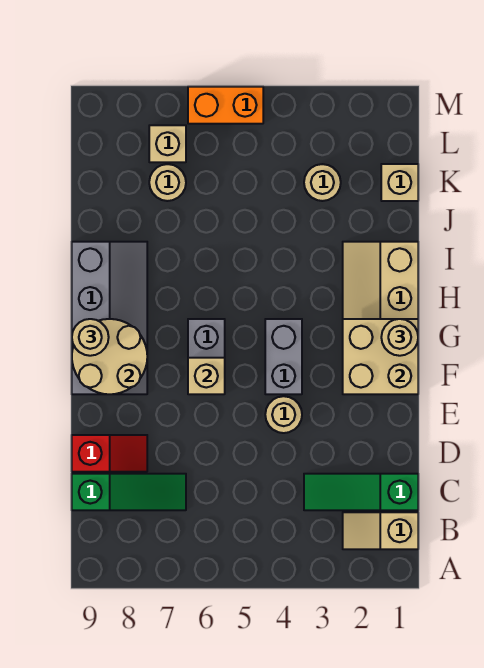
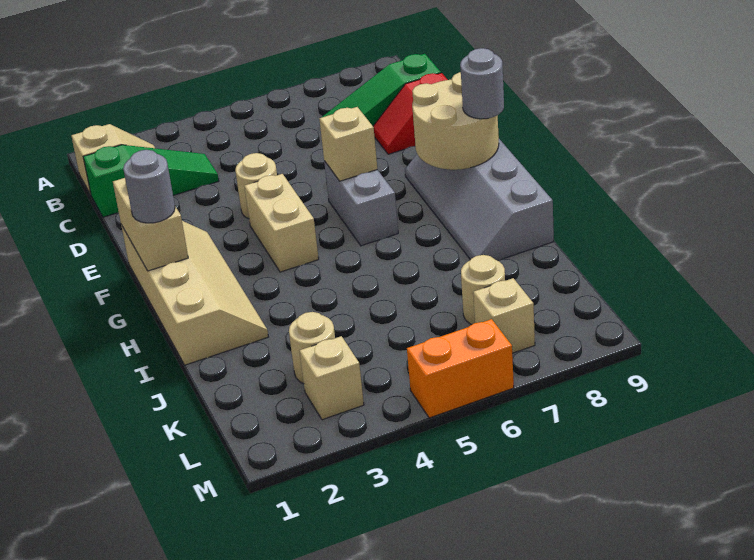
tan brick F1:G2 level 2 -> tan brick F1:G1 level 2
grey brick F4:G4 level 1 -> tan brick F4:G4 level 1
tan round brick G1 level 3 -> grey round brick G1 level 3
tan round brick G9 level 3 -> grey round brick G9 level 3
tan brick K1 level 1 -> tan brick L3 level 1

